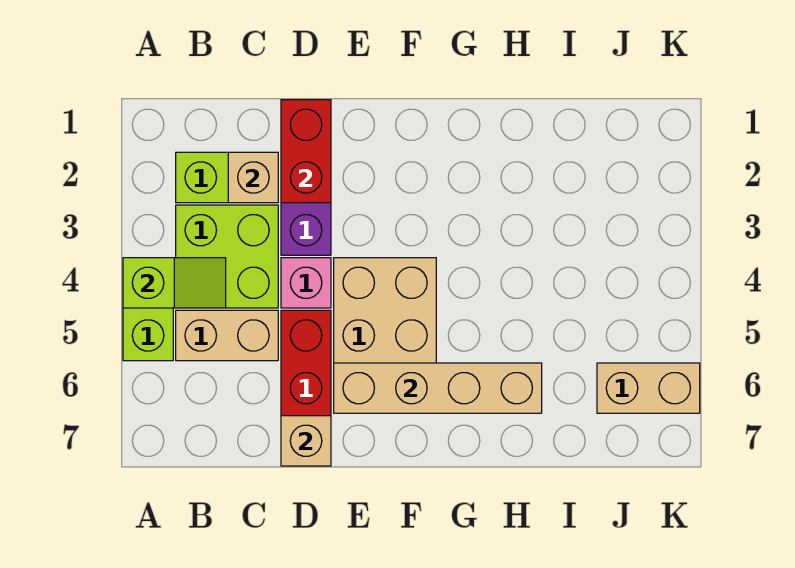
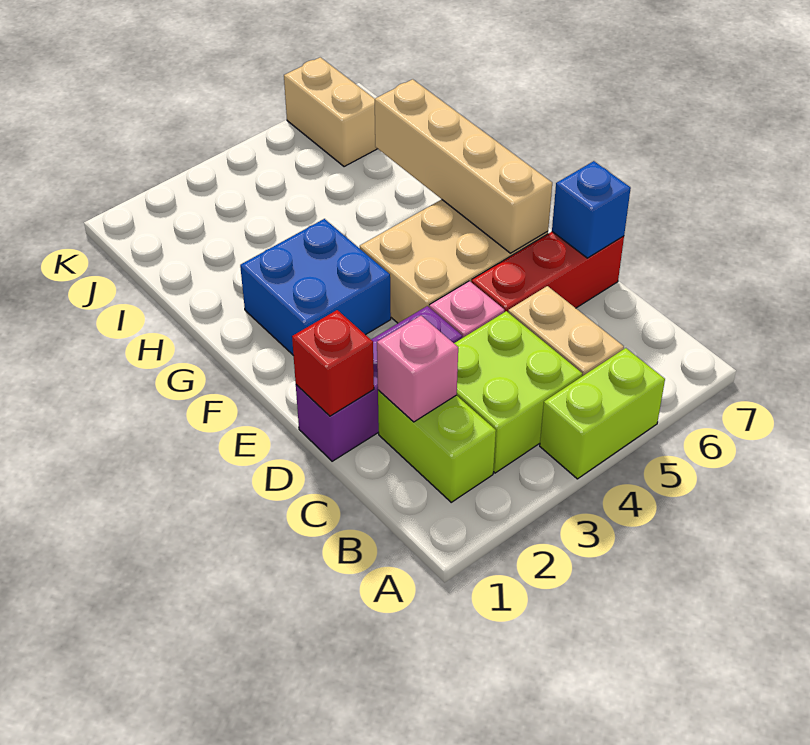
lime slope A4:B4 level 2 top A -> none
tan brick C2 level 2 -> pink brick C2 level 2
red brick D1:D2 level 2 -> red brick D1 level 2
tan brick D7 level 2 -> blue brick D7 level 2
none -> blue brick F2:G3 level 1

